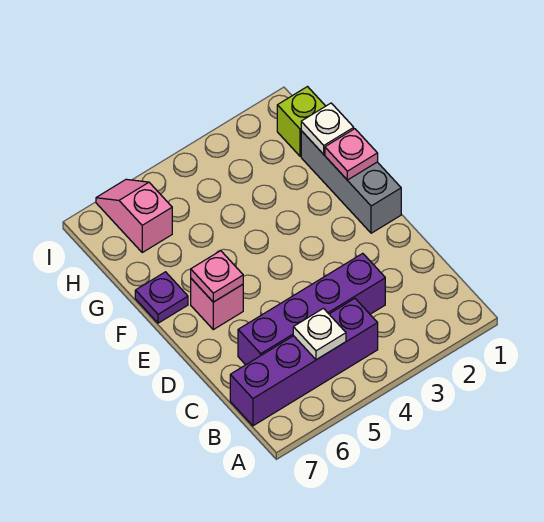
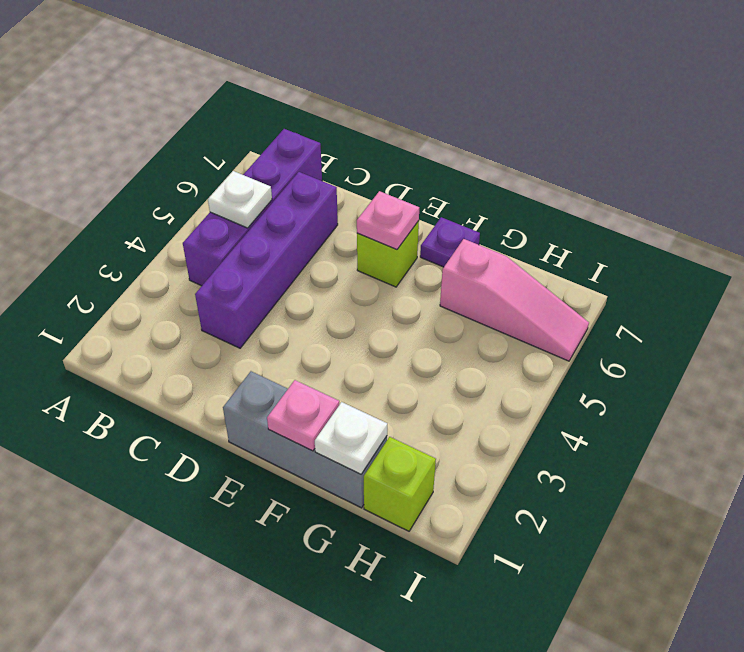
pink brick E6 level 1 -> lime brick E6 level 1
pink slope H6:I6 level 1 top H -> pink slope G6:I6 level 1 top G

